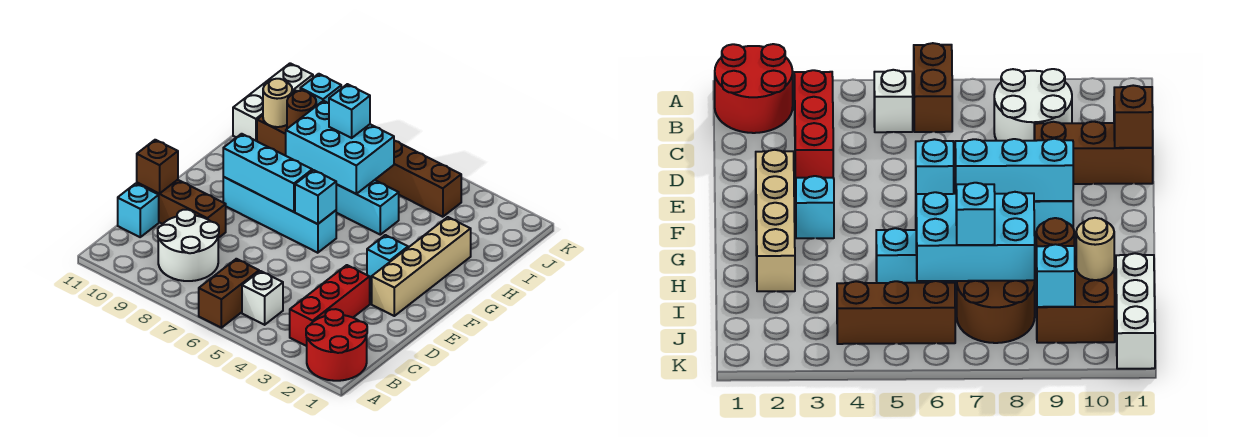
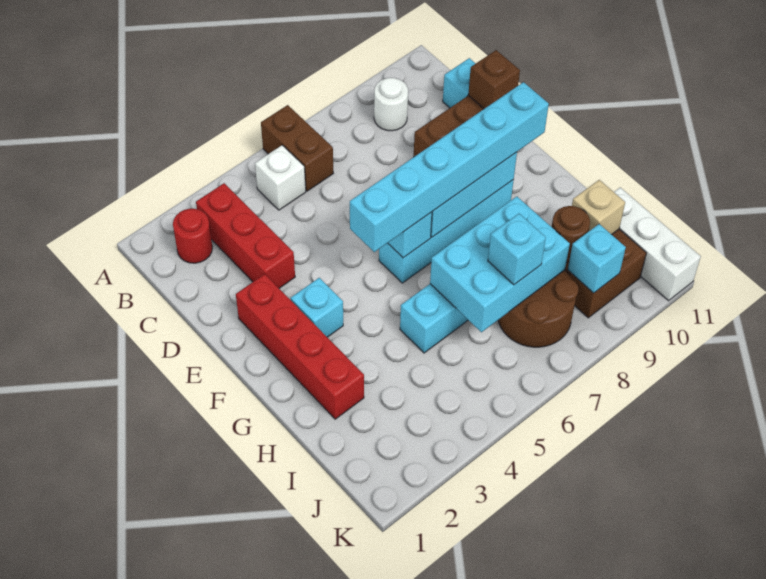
red round brick A1:B2 level 1 -> red round brick B2 level 1
white round brick B8:C9 level 1 -> white round brick B9 level 1
tan brick E2:H2 level 1 -> red brick E2:H2 level 1
none -> cyan brick F5:F10 level 3
tan round brick I10 level 2 -> tan brick I10 level 2
brown brick J4:J6 level 1 -> none

